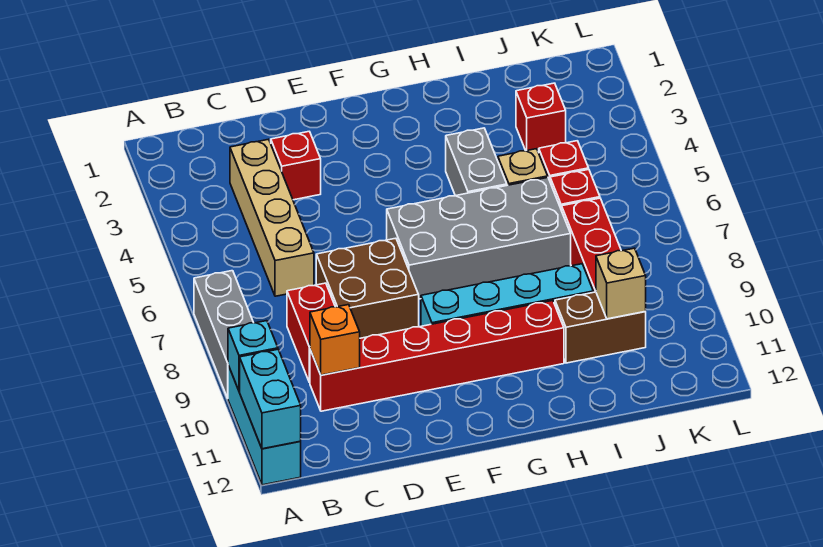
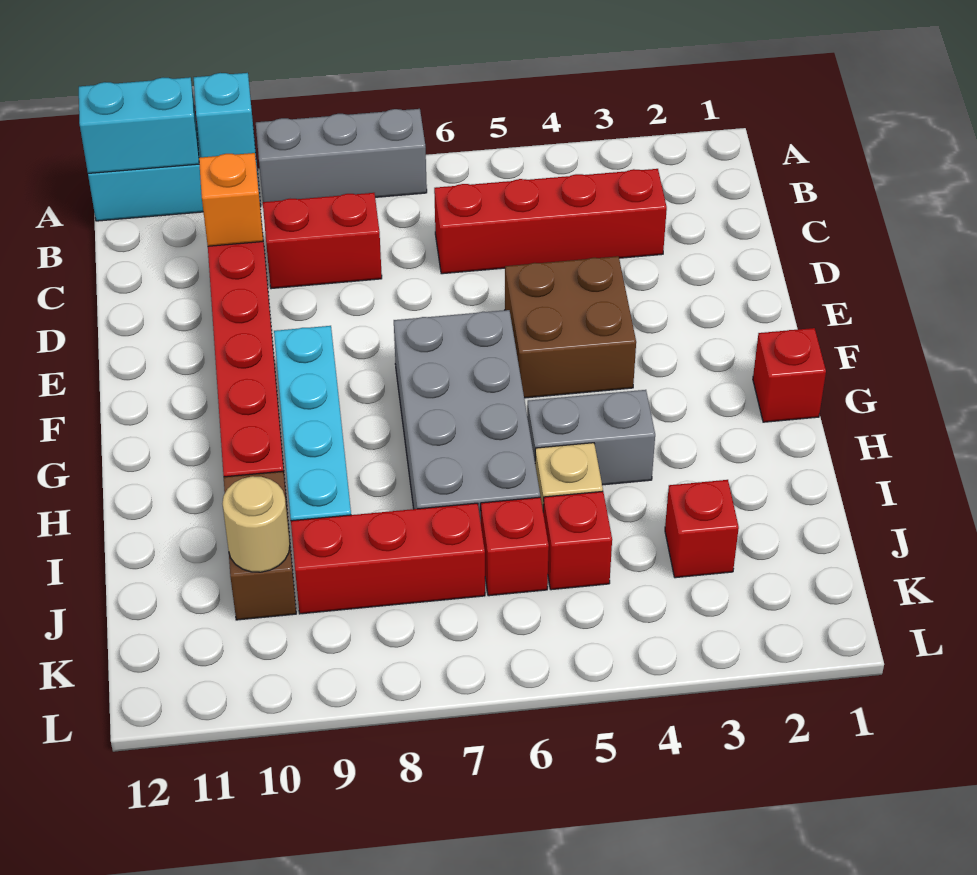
tan brick C3:C6 level 1 -> red brick C3:C6 level 1
red brick D3 level 1 -> red brick G1 level 1
brown brick D7:E8 level 1 -> brown brick E4:F5 level 1
tan brick J10 level 2 -> tan round brick J10 level 2

